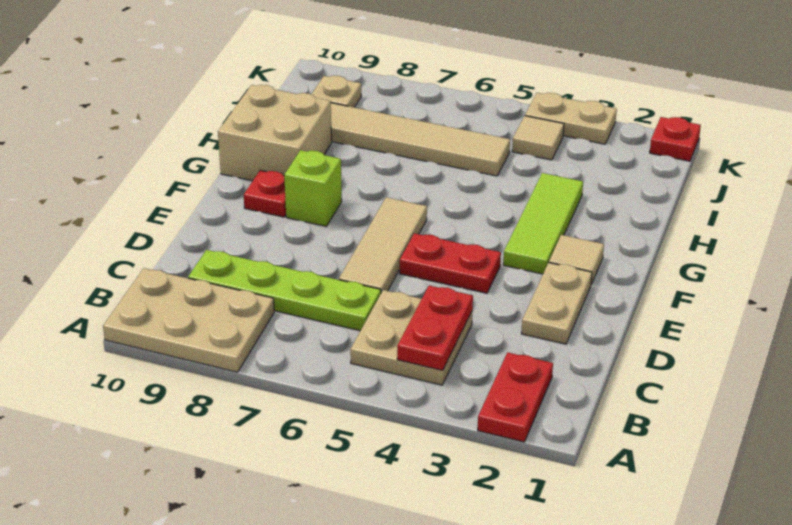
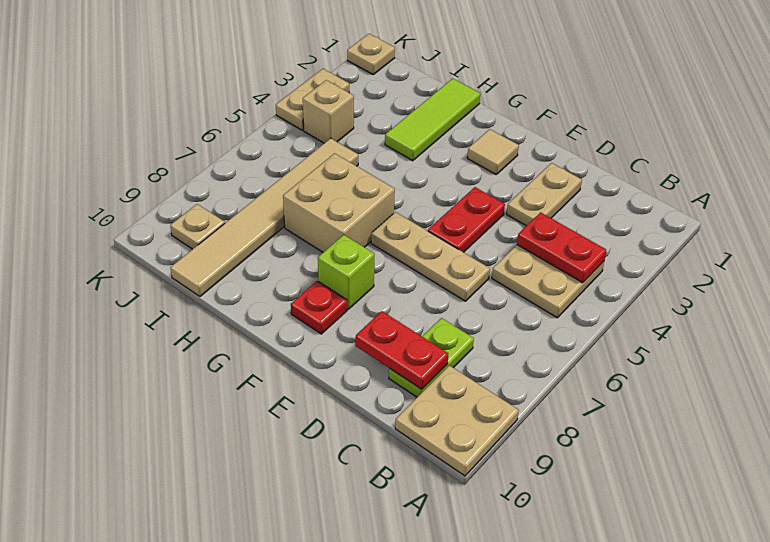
red plate A2:B2 level 1 -> red plate C9:D9 level 2
tan plate A8:B10 level 1 -> tan plate A9:B10 level 1
lime plate C6:C9 level 1 -> lime plate C8:C9 level 1
tan plate D2:E2 level 1 -> tan plate D2:D3 level 1
tan tile D6:F6 level 1 -> tan plate D6:F6 level 1
lime tile F3:H3 level 1 -> lime tile H1:H3 level 1
tan brick G9:H10 level 1 -> tan brick G6:H7 level 1
tan tile J4 level 1 -> tan brick J4 level 1
red plate K1 level 1 -> tan plate K1 level 1

